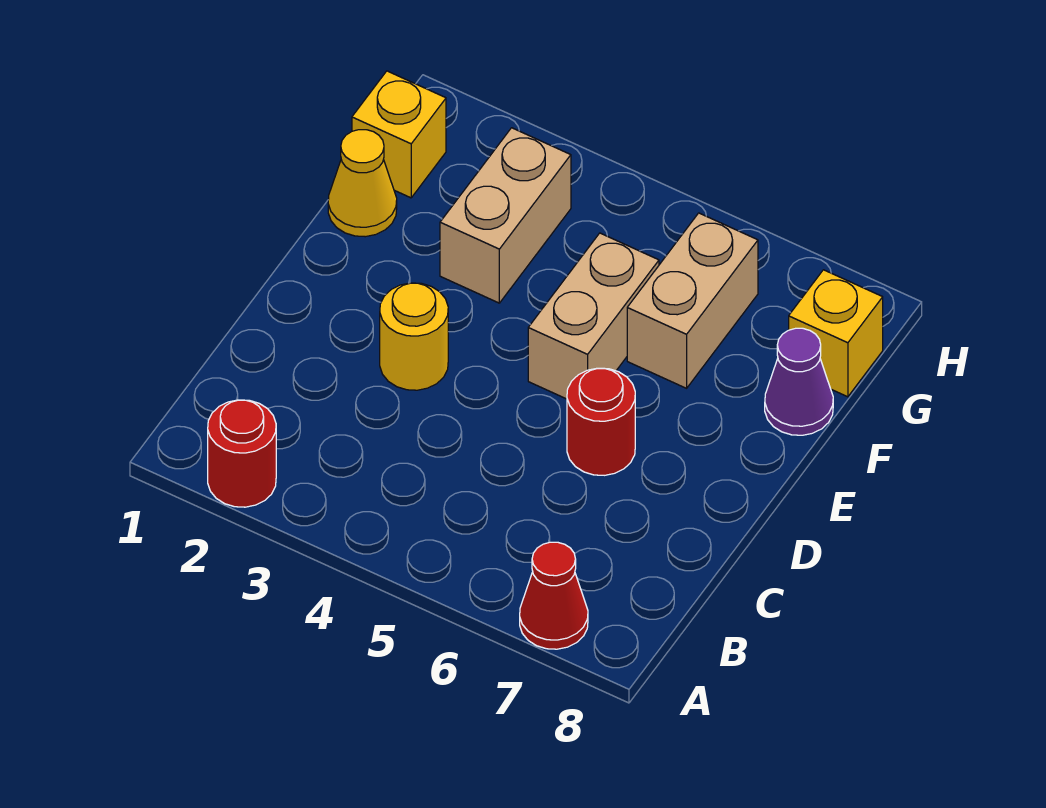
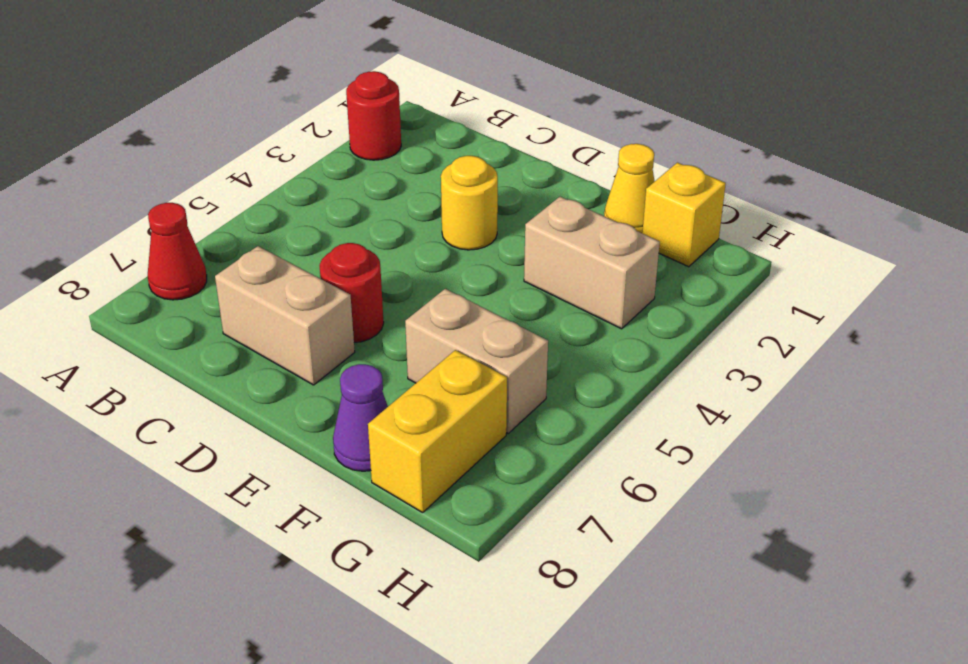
tan brick E5:F5 level 1 -> tan brick C7:D7 level 1
yellow brick G8 level 1 -> yellow brick G7:G8 level 1

